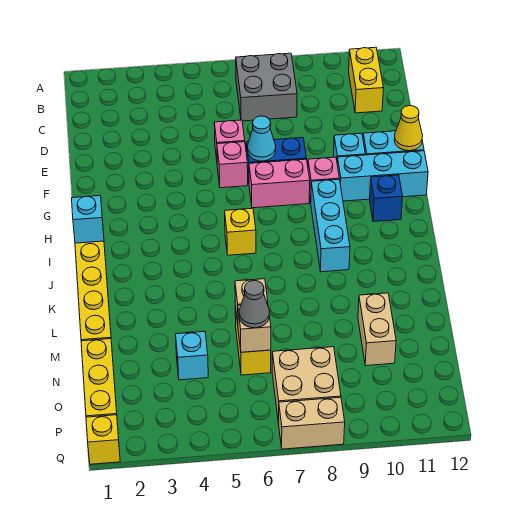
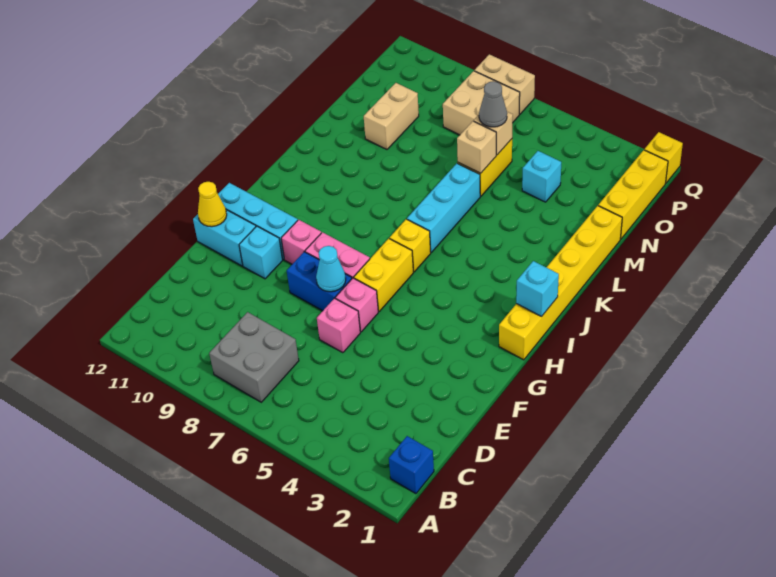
yellow brick B11:C11 level 1 -> yellow brick G6:H6 level 1
cyan brick H9:J9 level 1 -> cyan brick J6:L6 level 1
blue brick H11 level 1 -> blue brick B1 level 1

